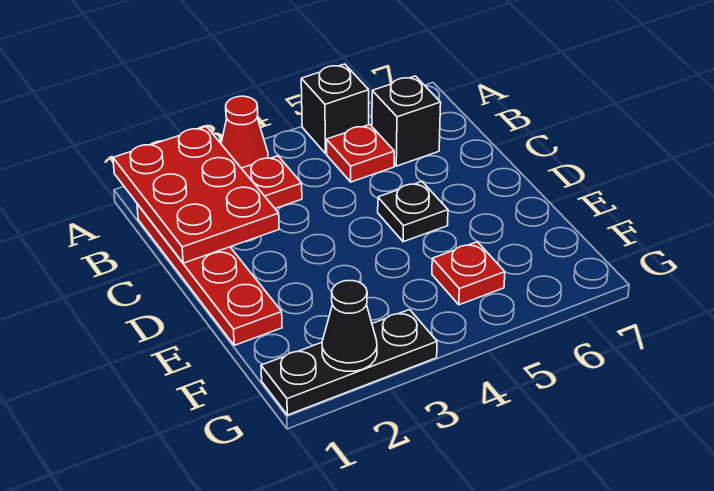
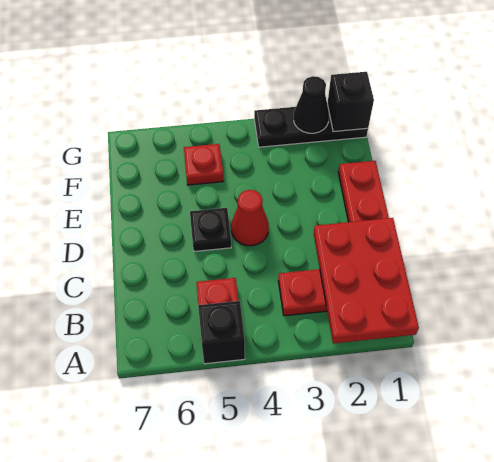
red cone A3 level 1 -> red cone D4 level 1
black brick B6 level 1 -> black brick G1 level 2

